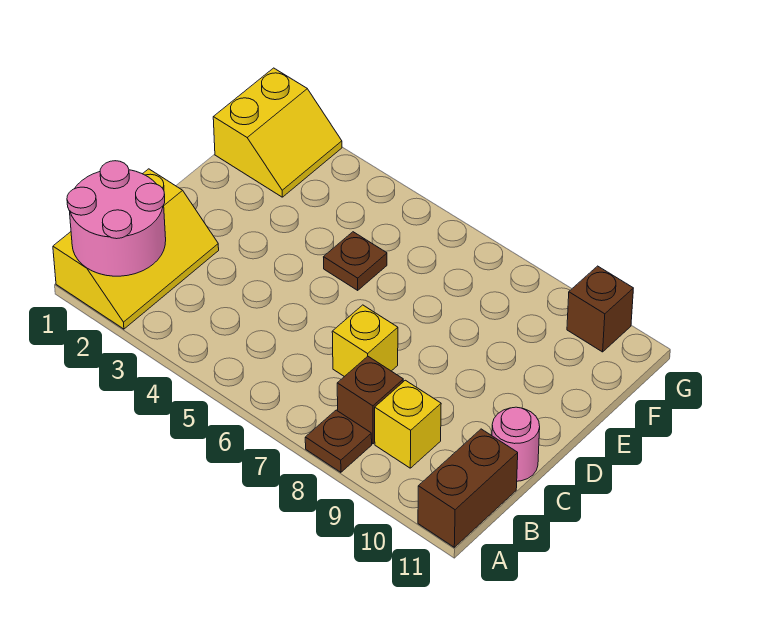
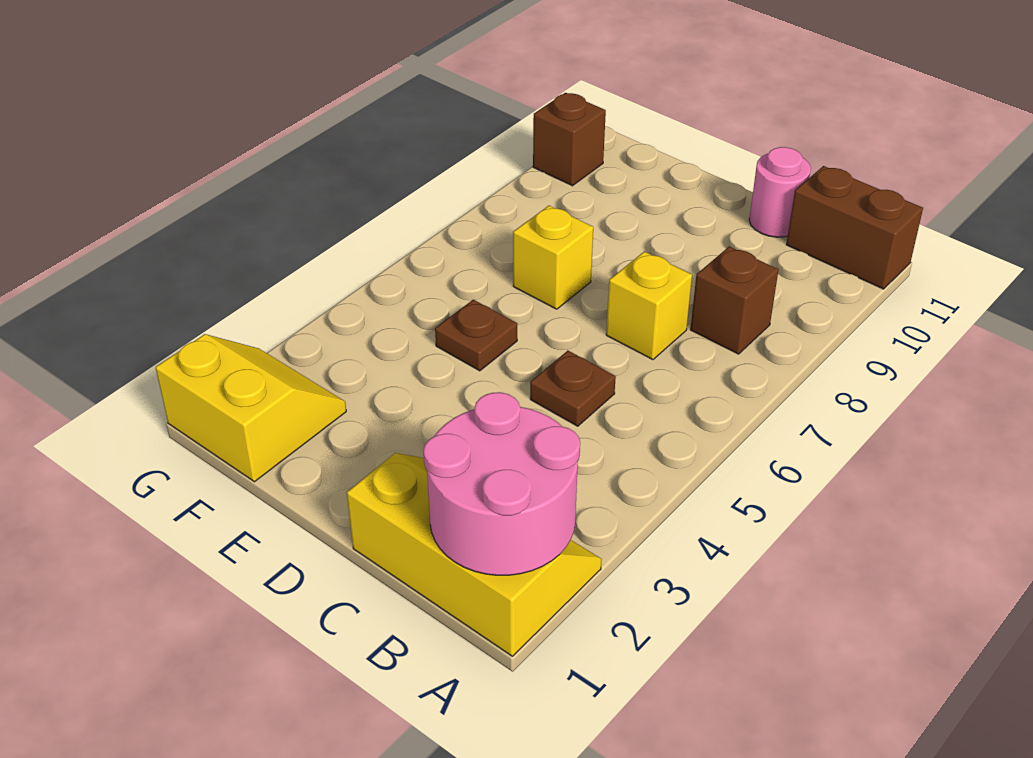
brown plate A8 level 1 -> brown plate C5 level 1
yellow brick B9 level 1 -> yellow brick E7 level 1

